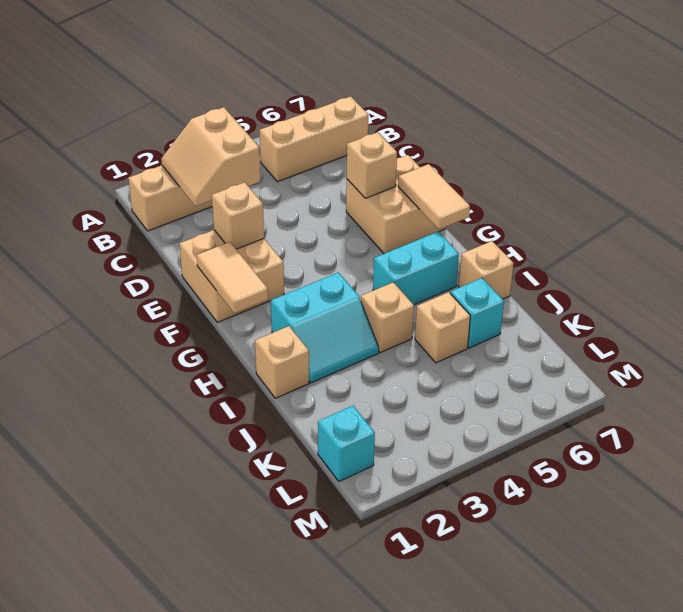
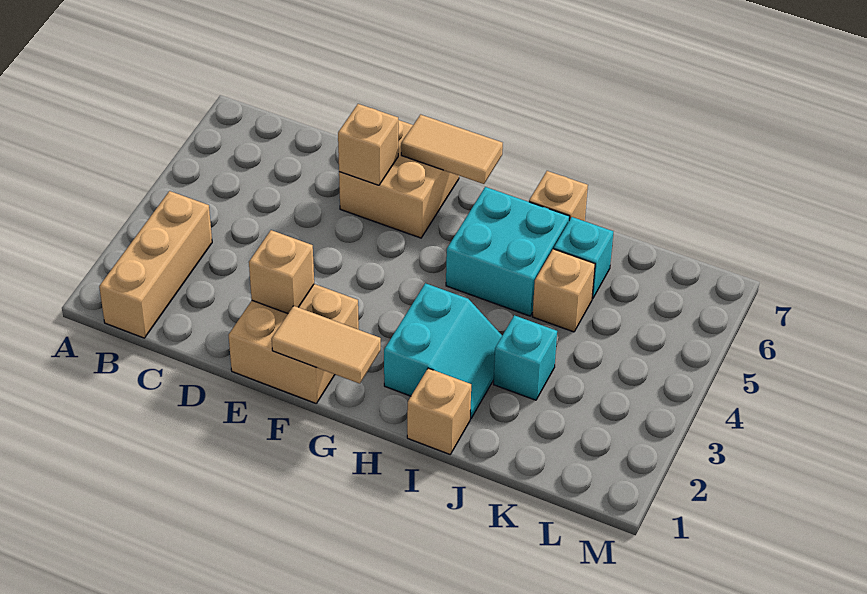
tan slope B2:C3 level 2 top 3 -> none
tan brick B5:B7 level 1 -> none
cyan brick H5:H6 level 1 -> cyan brick H5:I6 level 1
tan brick I4 level 1 -> none
cyan brick L1 level 1 -> cyan brick J3 level 1

